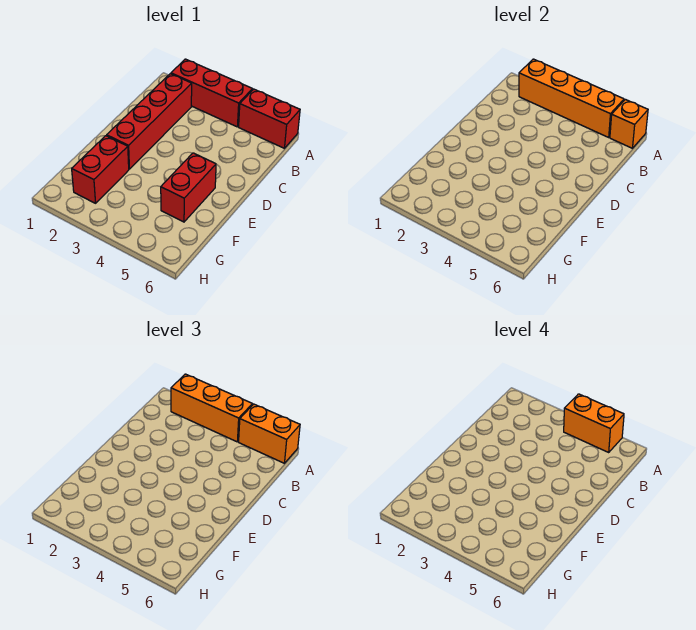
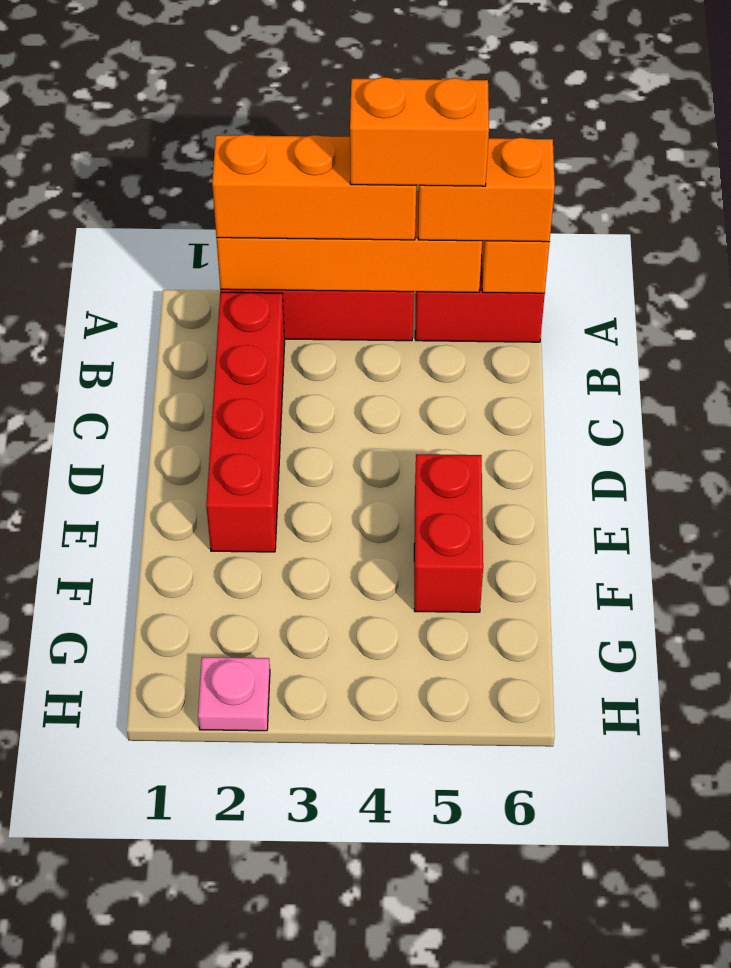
red brick F2:G2 level 1 -> none
none -> pink plate H2 level 1

